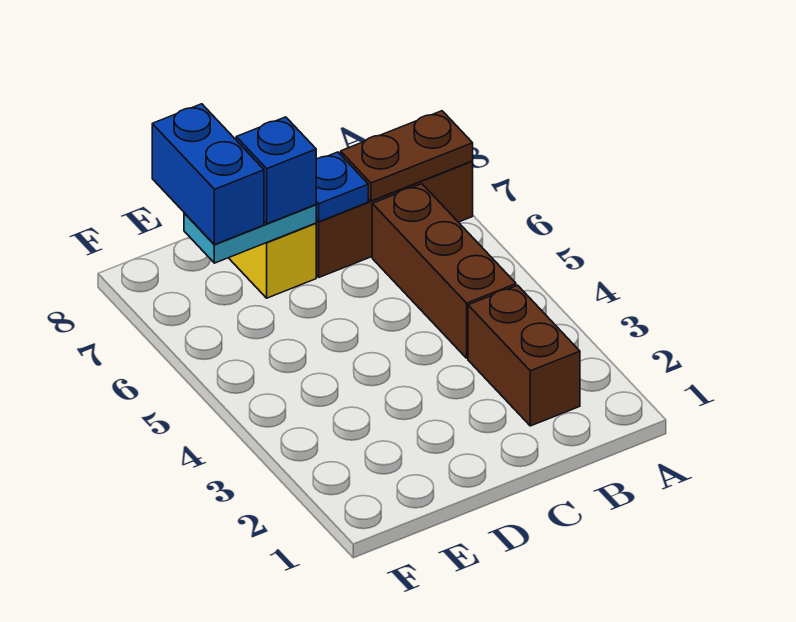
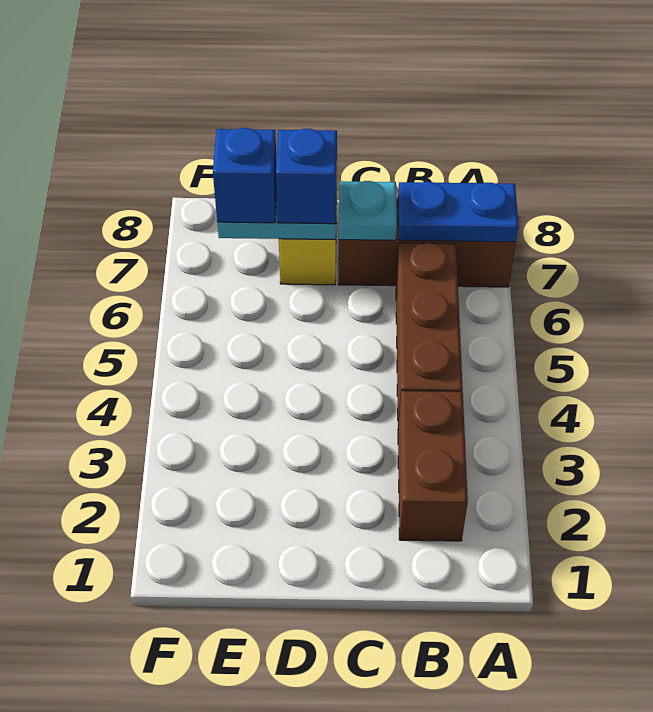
brown plate A7:B7 level 2 -> blue plate A7:B7 level 2
blue plate C7 level 2 -> cyan plate C7 level 2
blue brick E7:E8 level 3 -> blue brick E7 level 3

